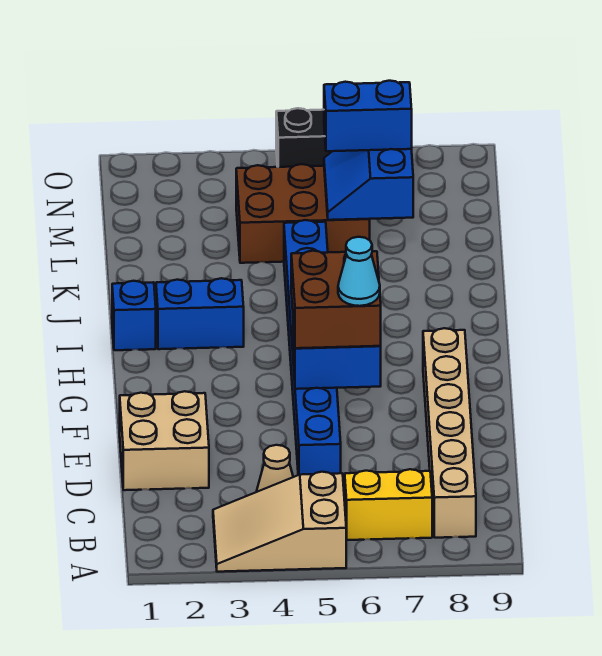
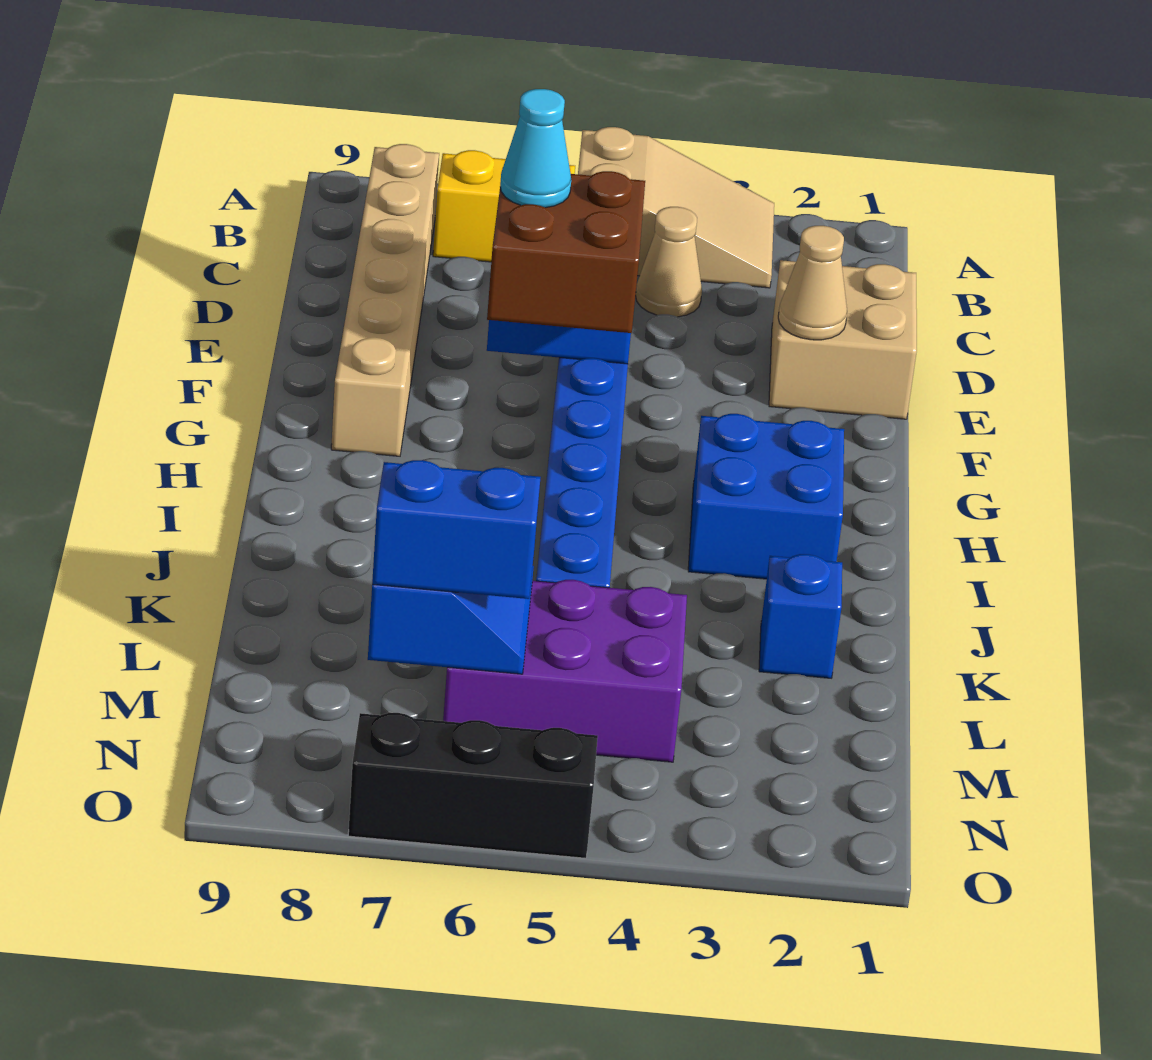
none -> tan cone E2 level 2
blue brick I1 level 1 -> blue brick K2 level 1
blue brick I2:I3 level 1 -> blue brick H2:I3 level 1
brown brick L4:M6 level 1 -> purple brick L4:M6 level 1

